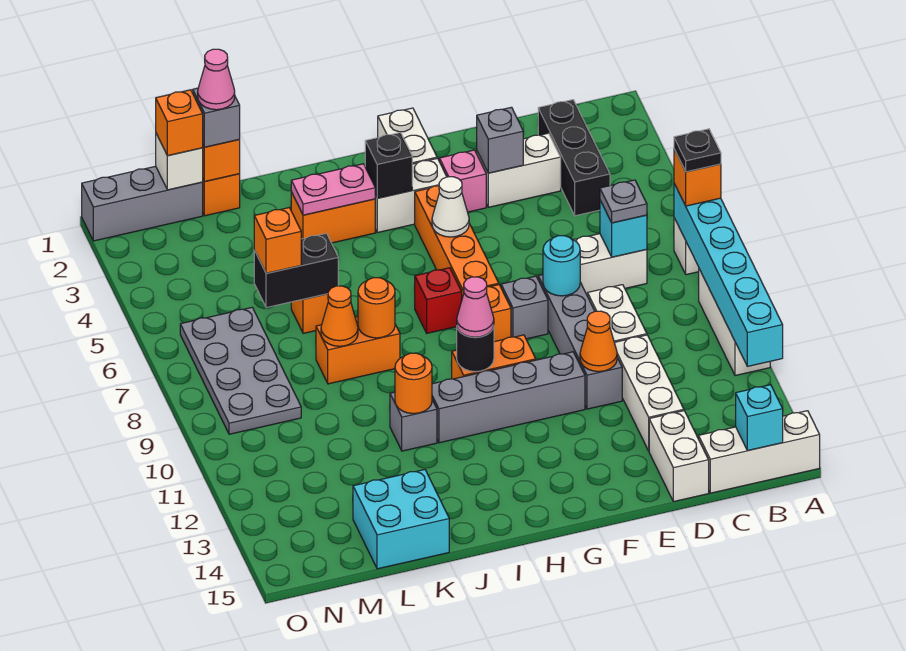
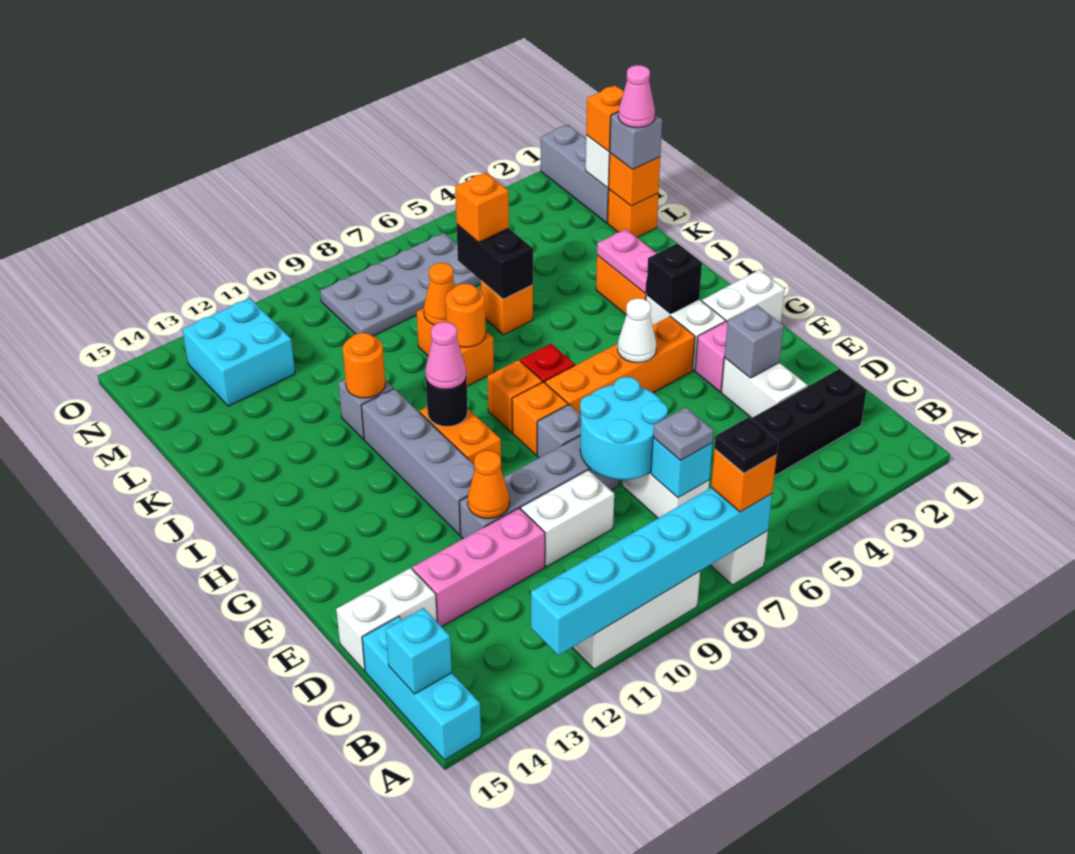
white brick A15:C15 level 1 -> cyan brick A15:C15 level 1
white brick D11:D13 level 1 -> pink brick D11:D13 level 1
cyan round brick E8 level 2 -> cyan round brick D7:E8 level 2
none -> orange brick H8 level 1
cyan brick K14:L15 level 1 -> cyan brick M12:N13 level 1

